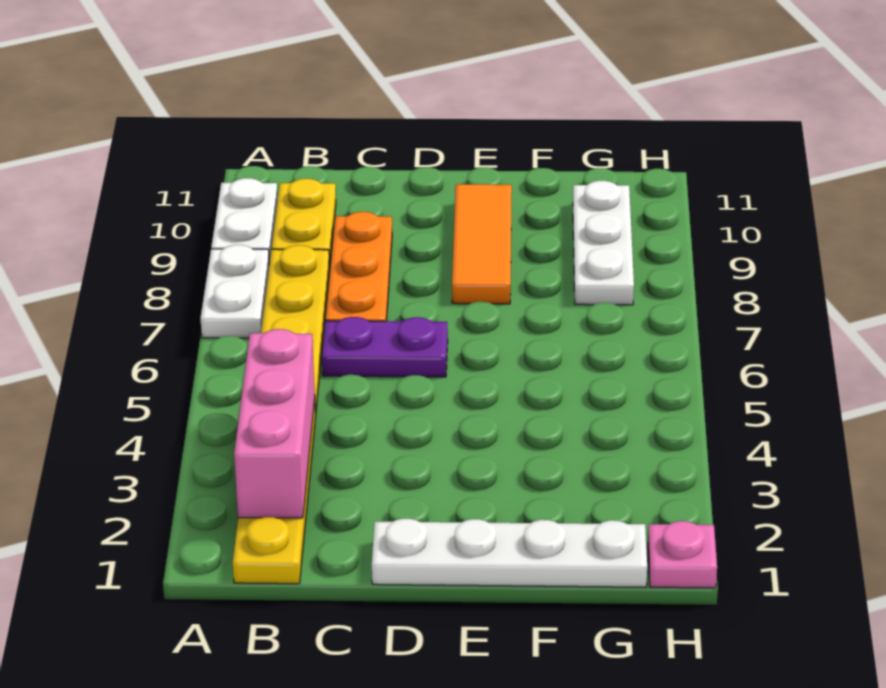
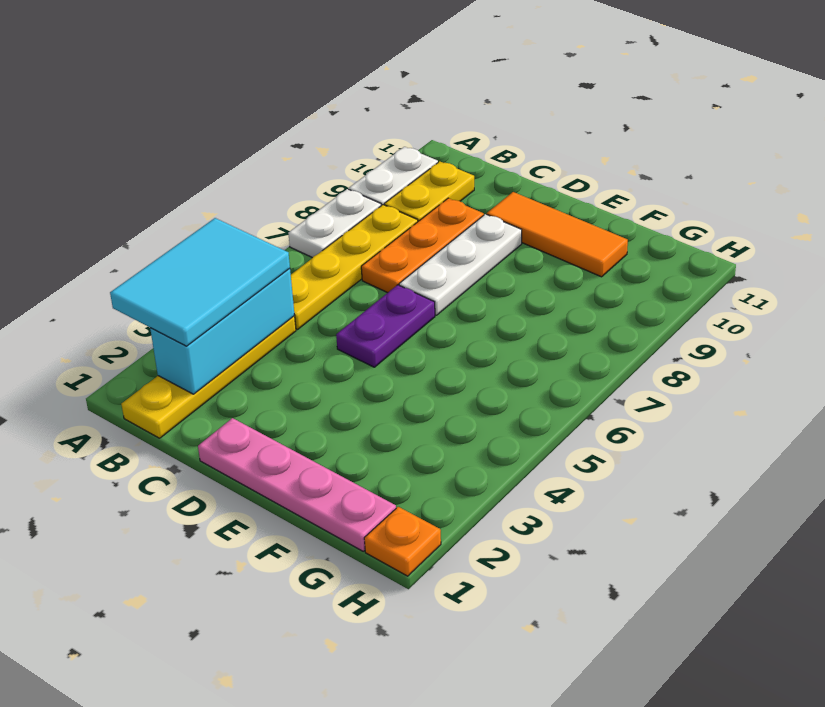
none -> cyan tile A2:B4 level 3
pink brick B2:B4 level 2 -> cyan brick B2:B4 level 2
purple plate C6:D6 level 1 -> purple plate D5:D6 level 1
white plate D1:G1 level 1 -> pink plate D1:G1 level 1
orange tile E8:E10 level 1 -> orange tile D10:F10 level 1
white plate G8:G10 level 1 -> white plate D7:D9 level 1
pink plate H1 level 1 -> orange plate H1 level 1

